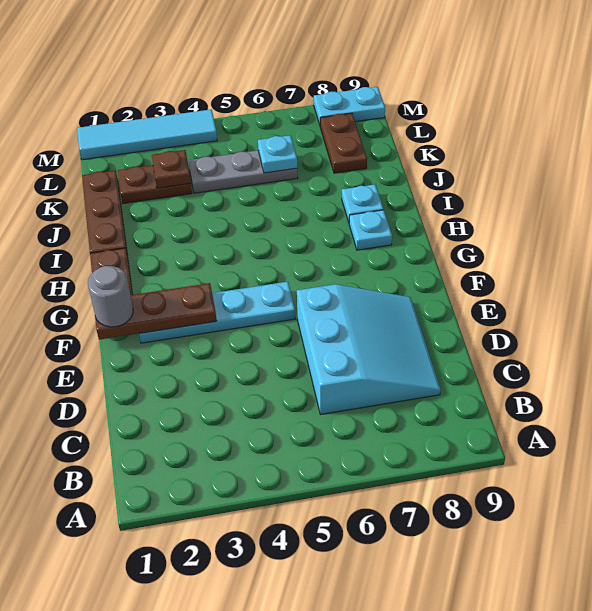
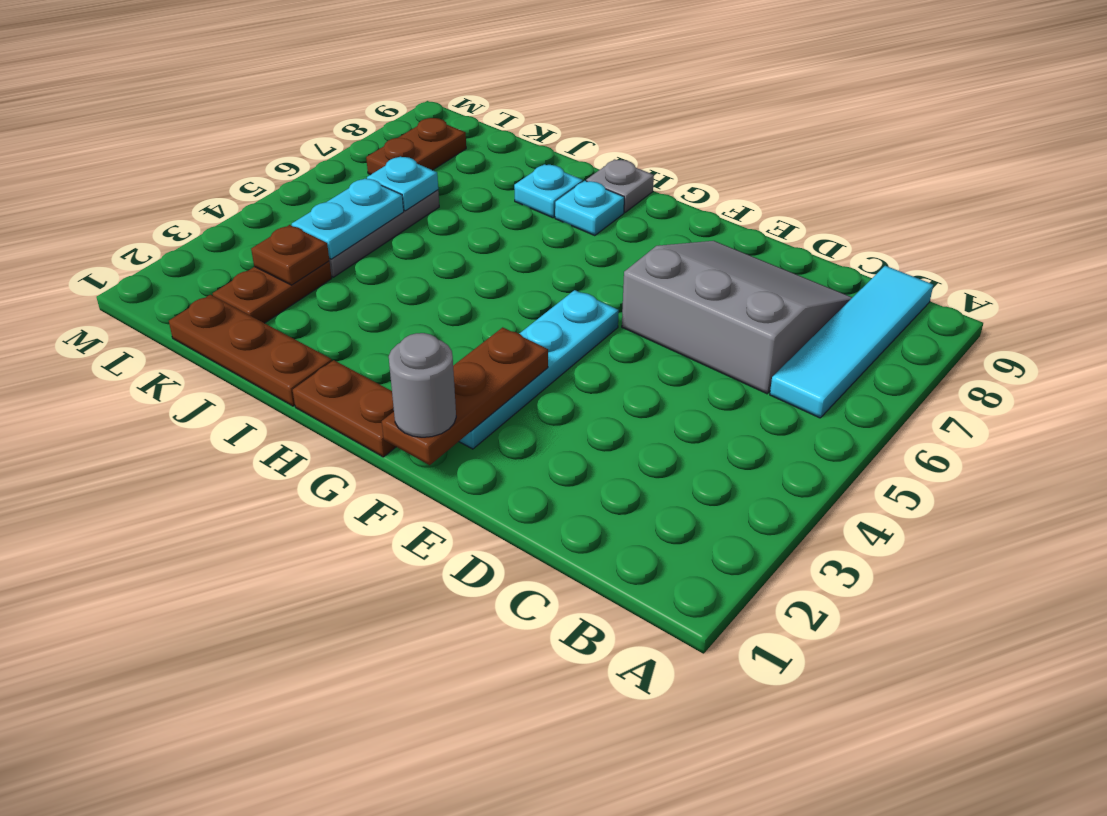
cyan slope C6:E8 level 1 top 6 -> grey slope C6:E8 level 1 top 6
none -> grey plate H9 level 1
brown plate K8:L8 level 1 -> brown plate L7:L8 level 1
cyan tile M1:M4 level 1 -> cyan tile B6:B9 level 1
cyan plate M8:M9 level 1 -> cyan plate K4:K5 level 2

